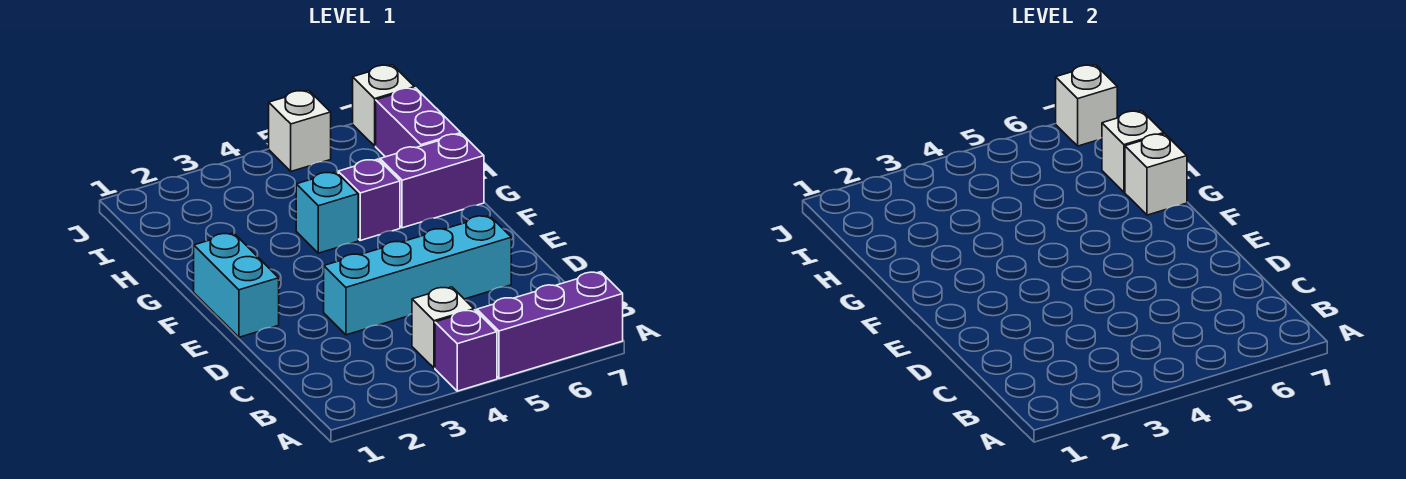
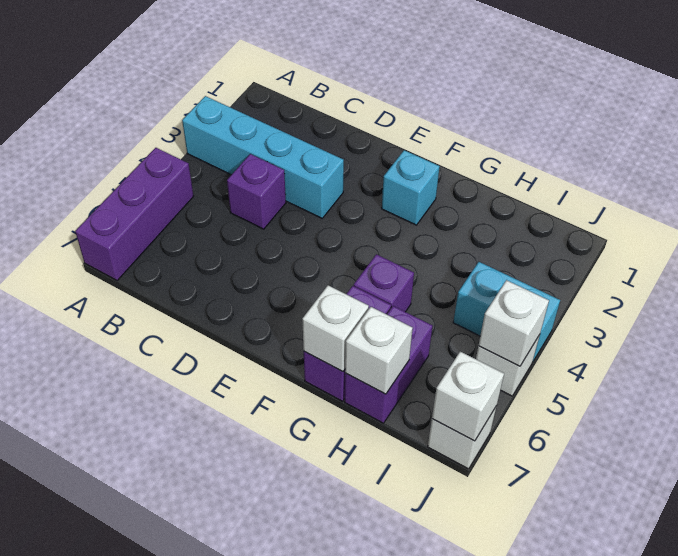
purple brick A4 level 1 -> purple brick C4 level 1
white brick B4 level 1 -> white brick J5 level 2
cyan brick D3:D6 level 1 -> cyan brick A3:D3 level 1
cyan brick E1:F1 level 1 -> cyan brick I4:J4 level 1
cyan brick G4 level 1 -> cyan brick F2 level 1
purple brick H7:I7 level 1 -> purple brick H6:H7 level 1

